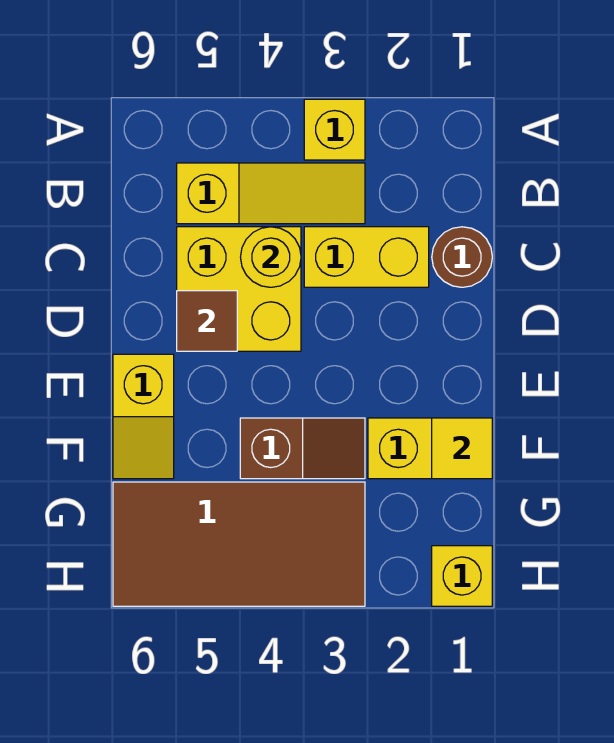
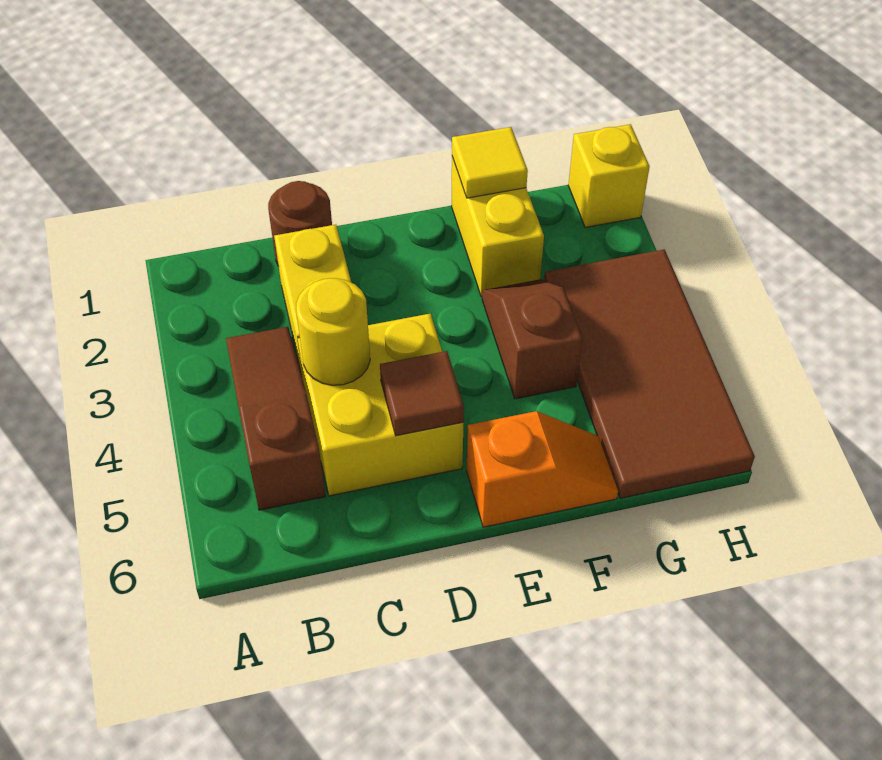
yellow brick A3 level 1 -> none
yellow slope B3:B5 level 1 top 5 -> brown slope B3:B5 level 1 top 5
yellow slope E6:F6 level 1 top E -> orange slope E6:F6 level 1 top E

